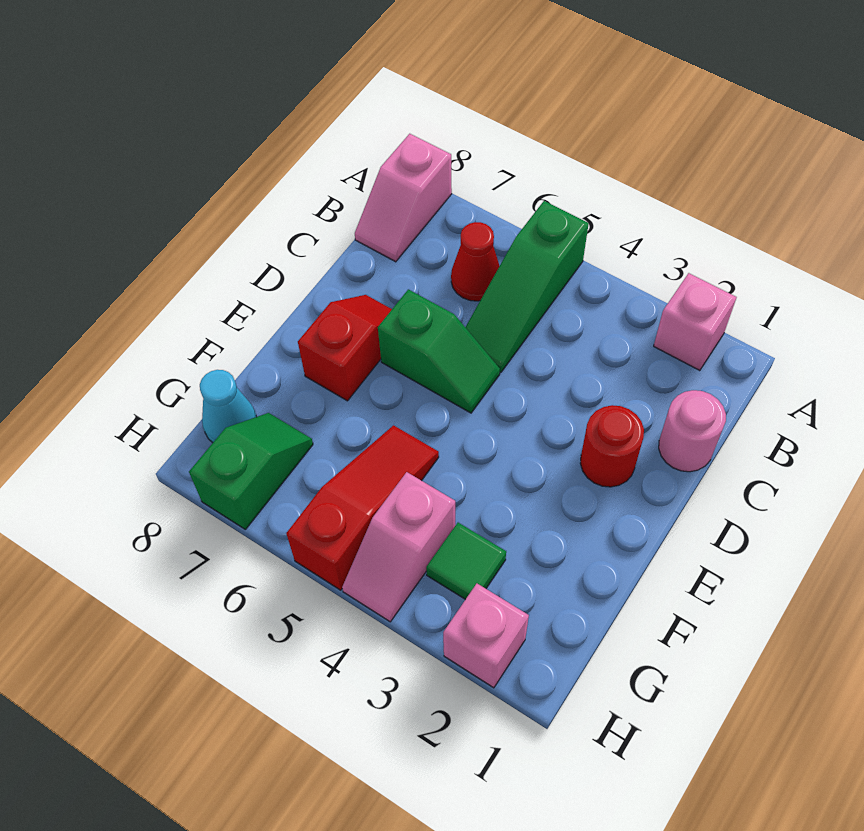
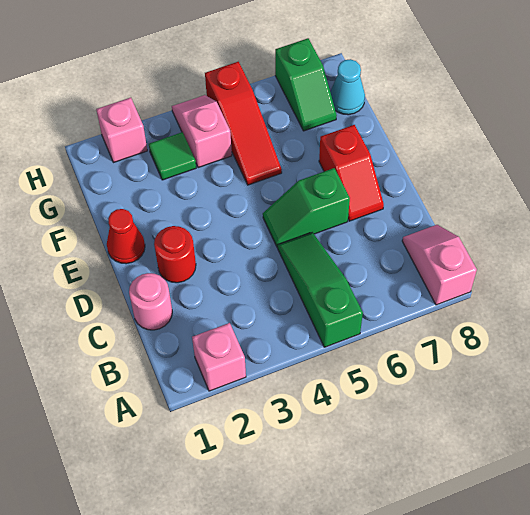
red cone B6 level 1 -> red cone E1 level 1

